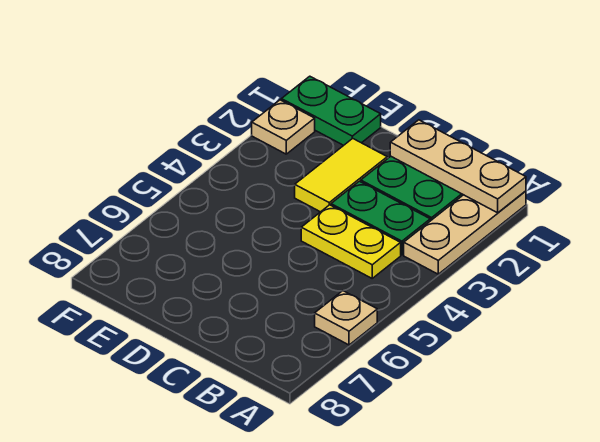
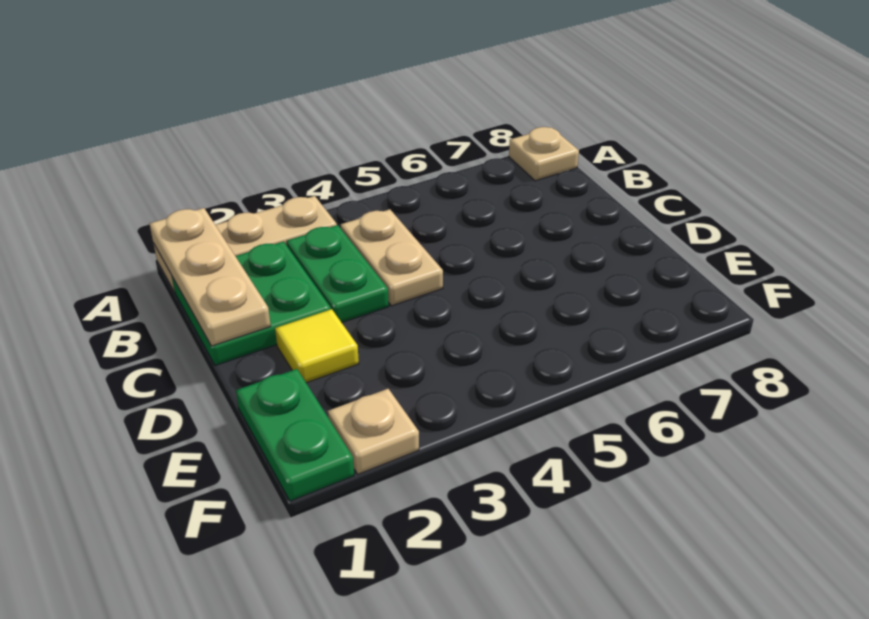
tan plate A6 level 1 -> tan plate A8 level 1
yellow plate B4:C4 level 1 -> tan plate B4:C4 level 1
yellow tile D2:D3 level 1 -> yellow tile D2 level 1

